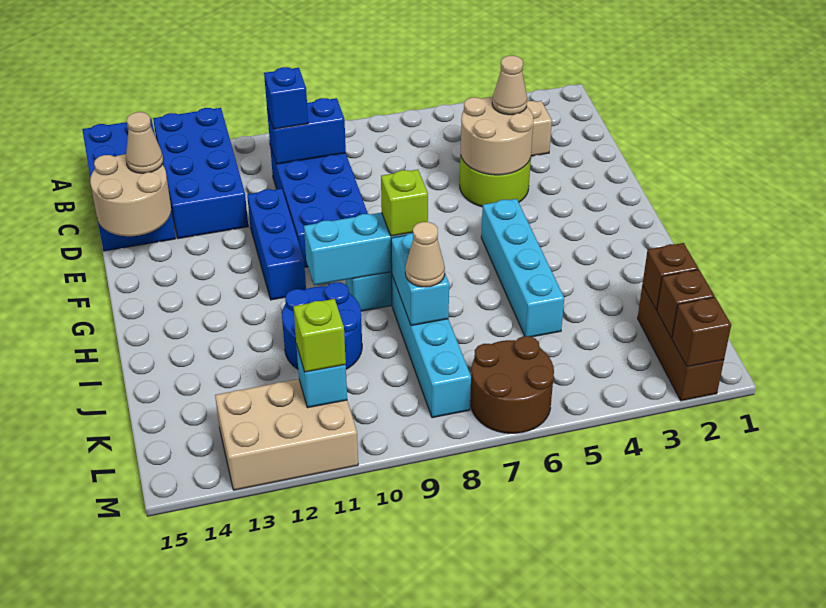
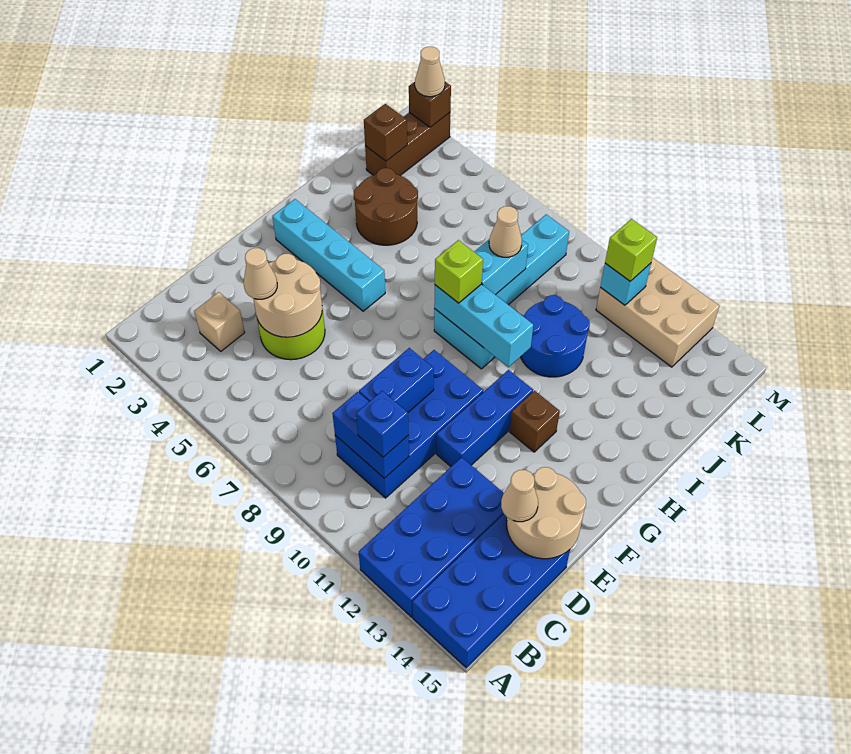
none -> blue brick D9:E9 level 2
cyan brick G5:J5 level 1 -> cyan brick G2:G5 level 1
brown brick L2 level 2 -> brown brick G12 level 1
brown round brick L6:M7 level 1 -> brown round brick I3:J4 level 1
none -> tan cone M2 level 3

